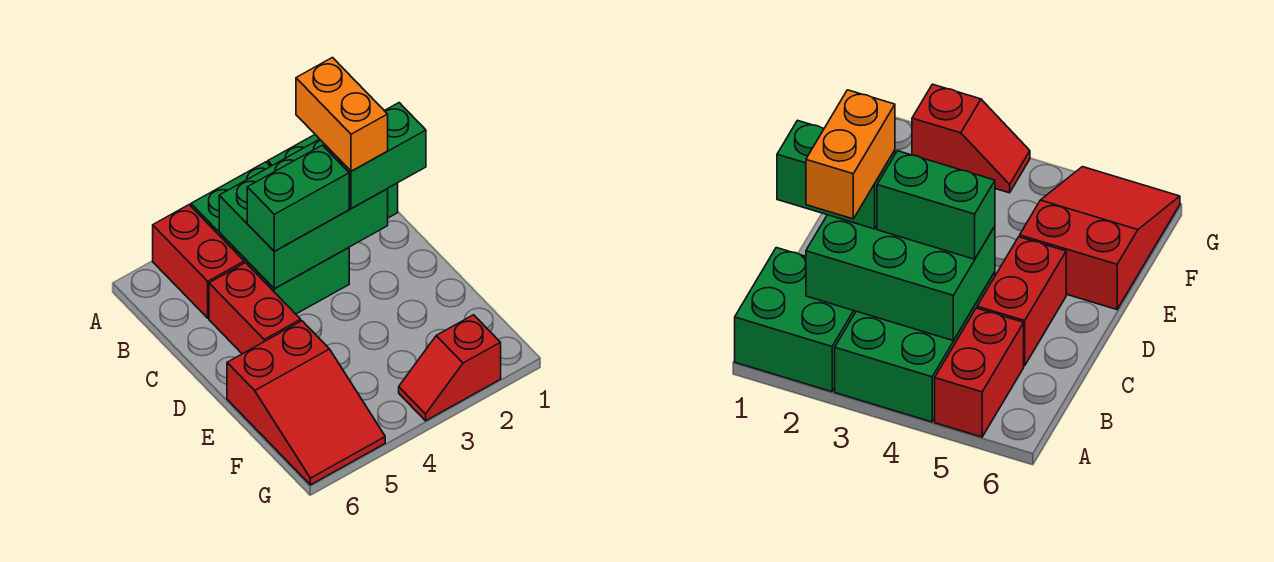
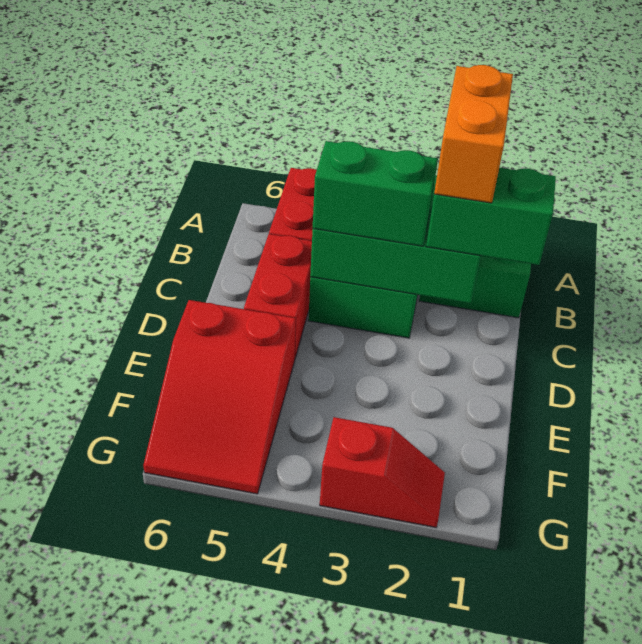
red slope G2:G3 level 1 top 2 -> red slope G2:G3 level 1 top 3

